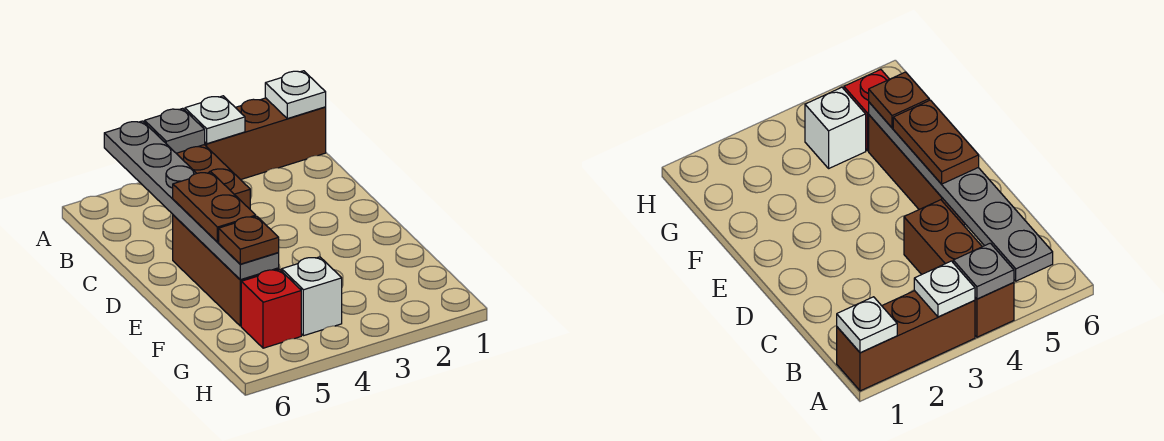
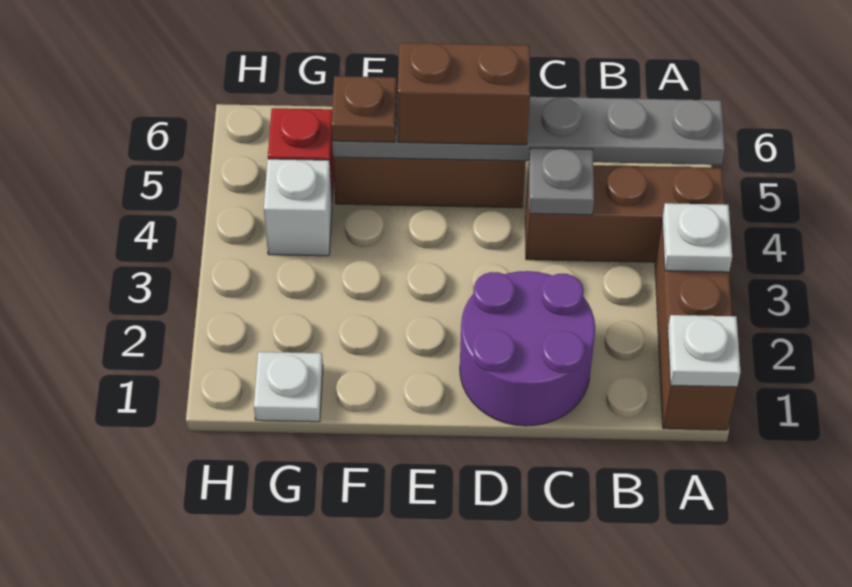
grey plate A4 level 2 -> grey plate C4 level 2
none -> purple round brick C1:D2 level 1
brown plate D5:E5 level 3 -> brown brick D5:E5 level 3
none -> white plate G1 level 1

